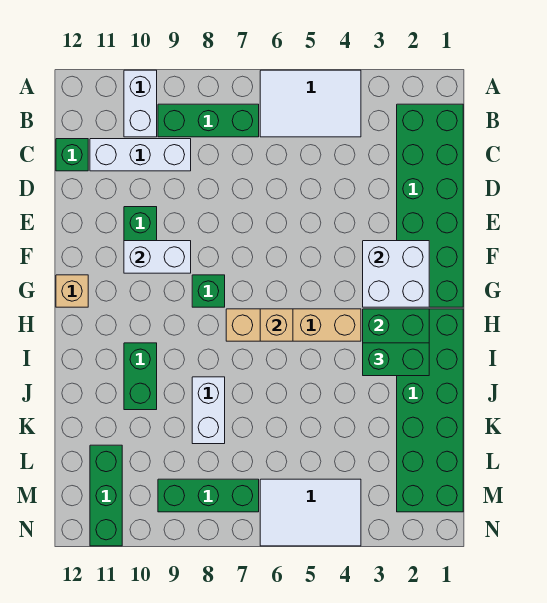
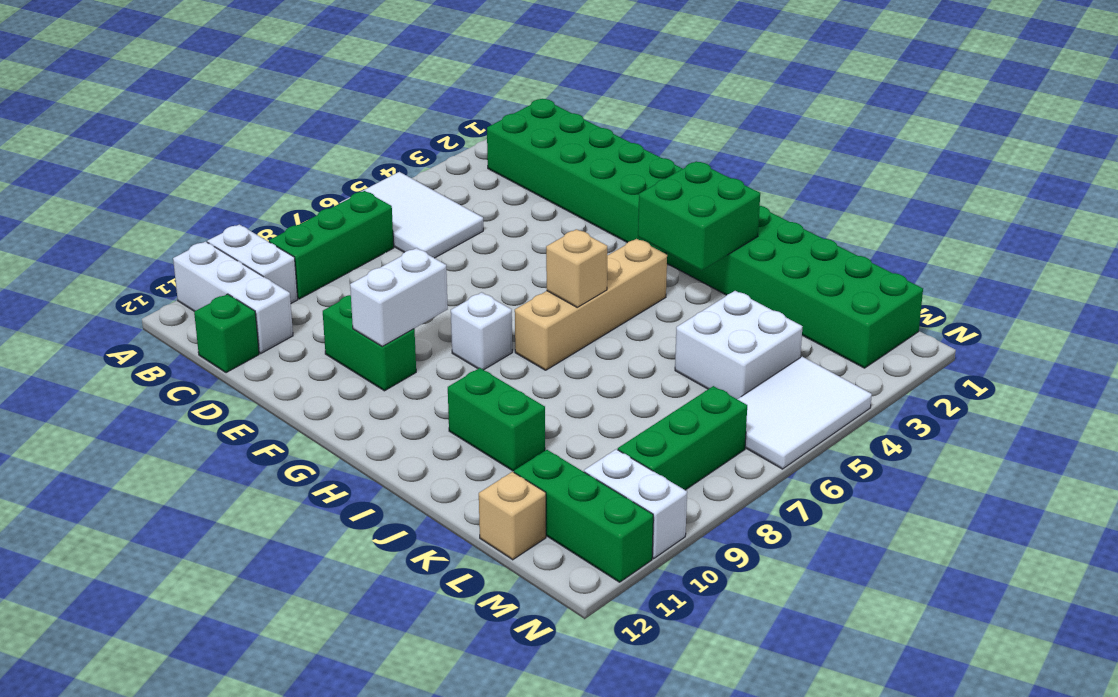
white tile A4:B6 level 1 -> white tile A5:C6 level 1
white brick C9:C11 level 1 -> white brick A11:C11 level 1
white brick F2:G3 level 2 -> white brick K4:L5 level 1
green brick G8 level 1 -> white brick G8 level 1
tan brick G12 level 1 -> tan brick L12 level 1
green brick I2:I3 level 3 -> none
white brick J8:K8 level 1 -> white brick M10:N10 level 1

